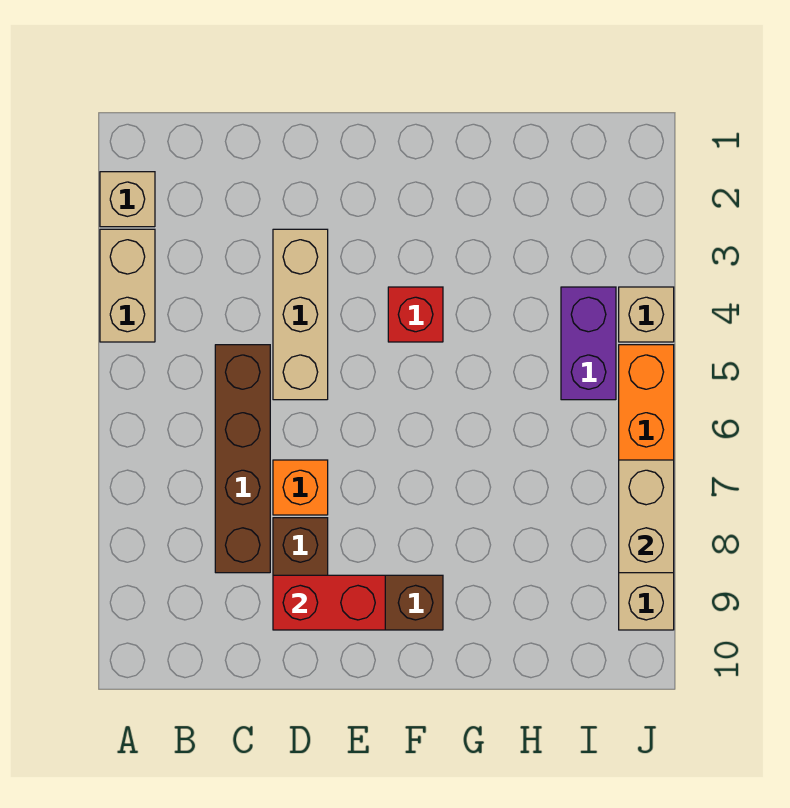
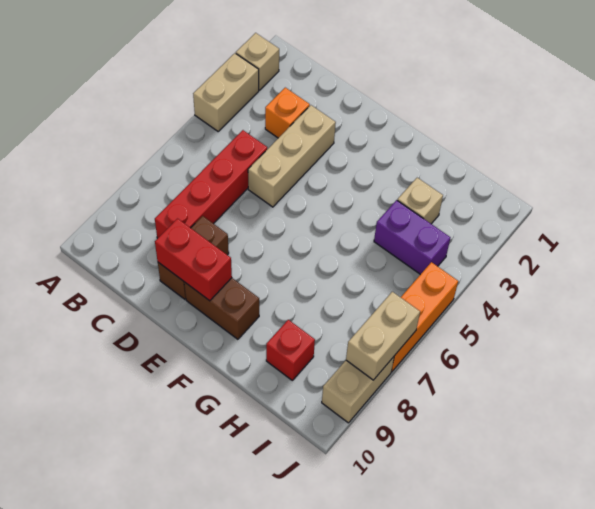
brown brick C5:C8 level 1 -> red brick C5:C8 level 1
orange brick D7 level 1 -> orange brick C3 level 1
red brick F4 level 1 -> red brick H9 level 1
purple brick I4:I5 level 1 -> purple brick H4:I4 level 1
tan brick J4 level 1 -> tan brick H3 level 1

